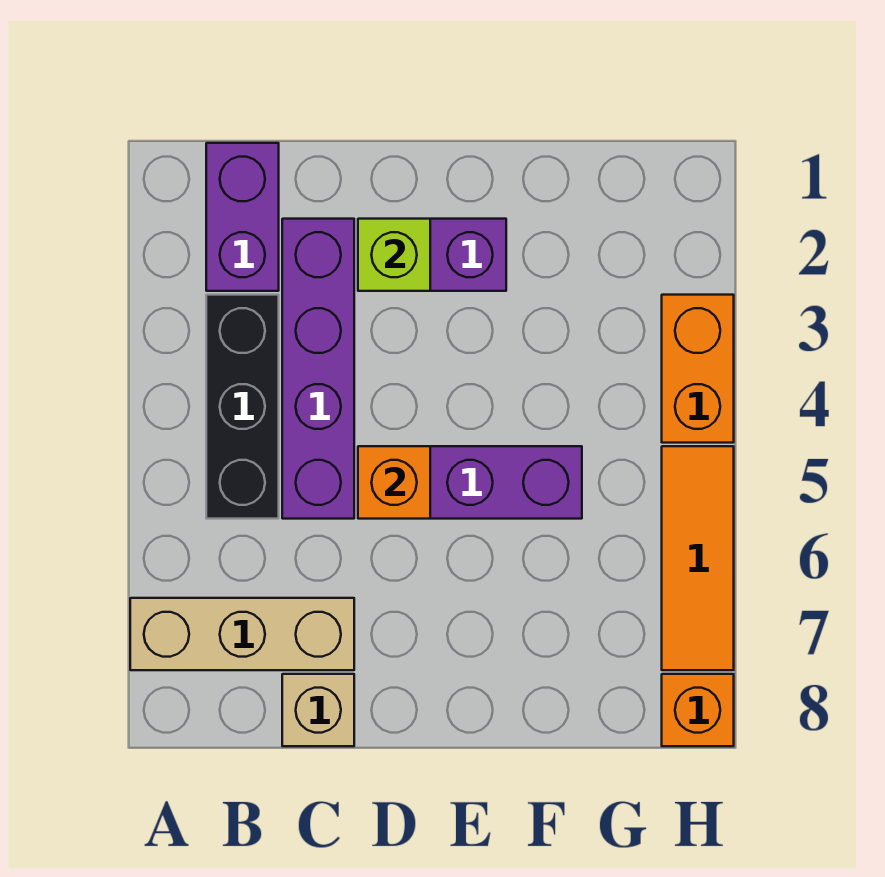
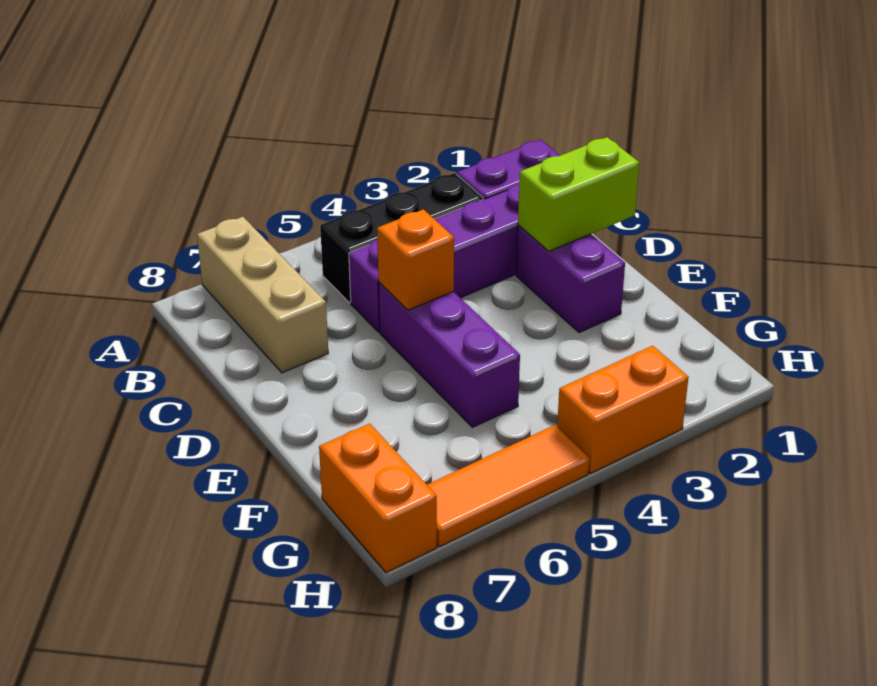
tan brick C8 level 1 -> none
lime brick D2 level 2 -> lime brick D1:D2 level 2
orange brick H8 level 1 -> orange brick G8:H8 level 1

